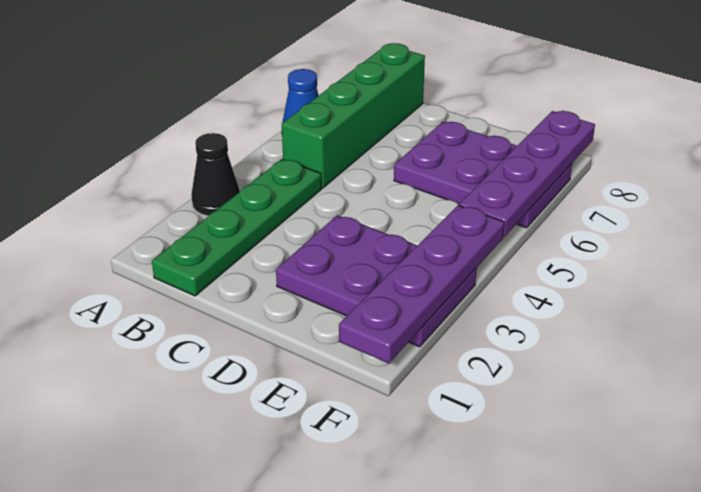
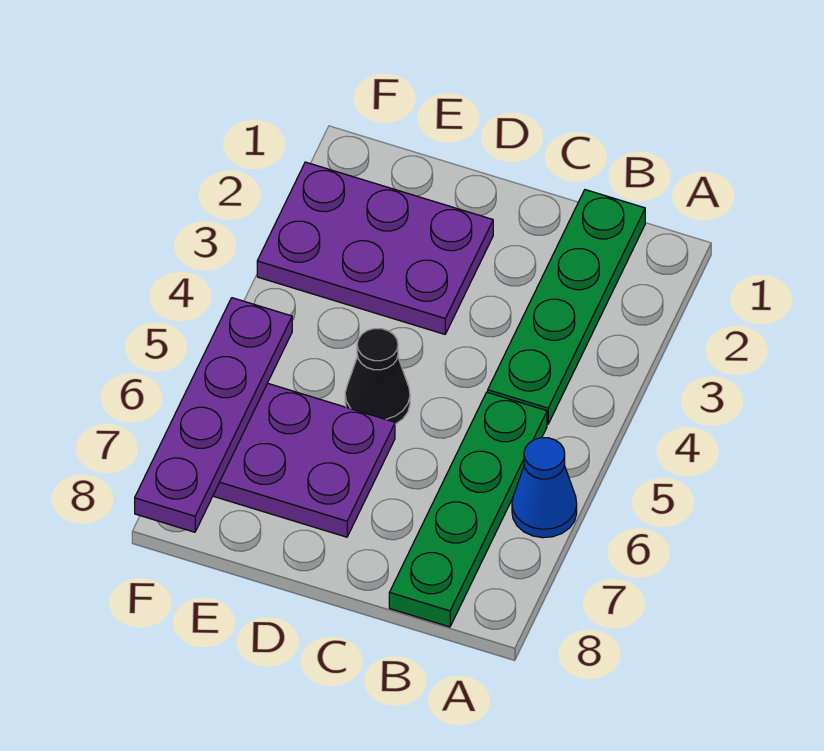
black cone A3 level 1 -> black cone D5 level 1
green brick B5:B8 level 1 -> green plate B5:B8 level 1
purple plate F1:F4 level 2 -> none

